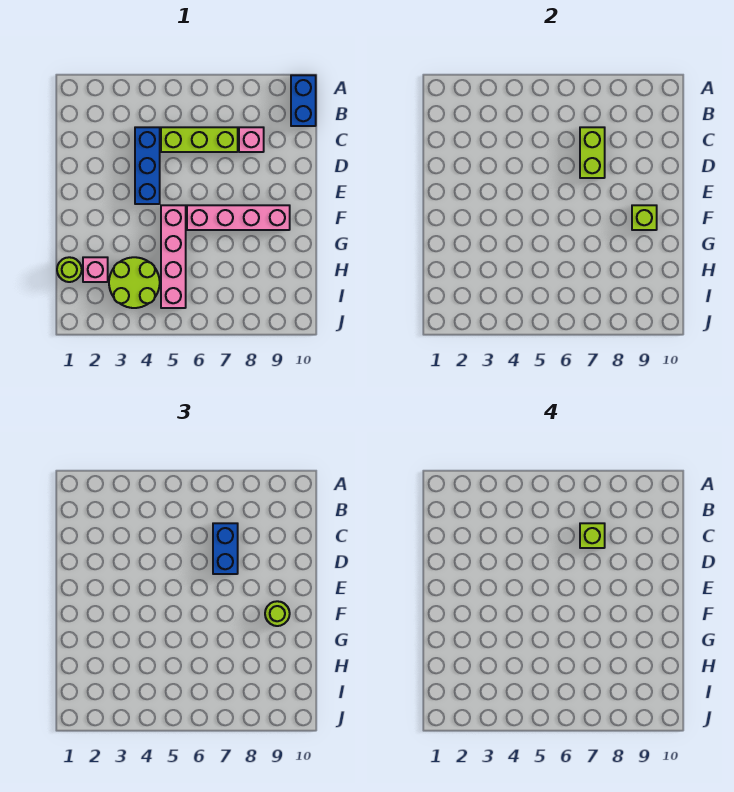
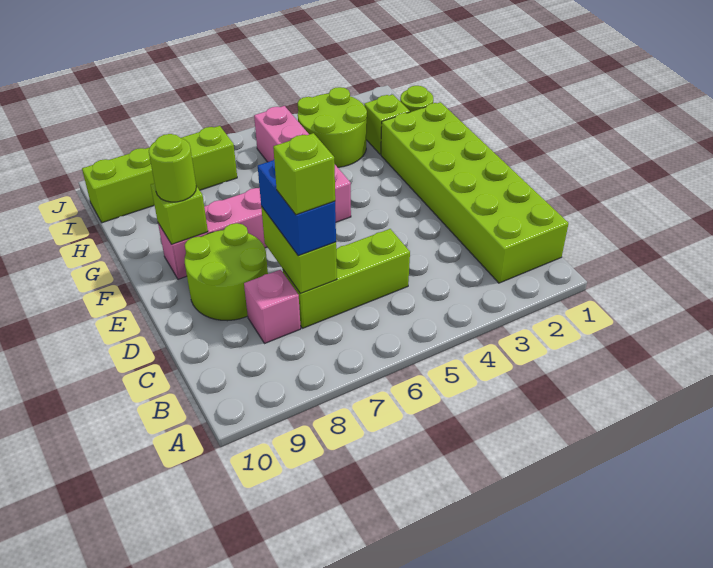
blue brick A10:B10 level 1 -> none
none -> lime brick B1:G2 level 1
blue brick C4:E4 level 1 -> none
none -> lime round brick D8:E9 level 1
pink brick H2 level 1 -> lime brick H2 level 1
none -> lime brick I7:I10 level 1

